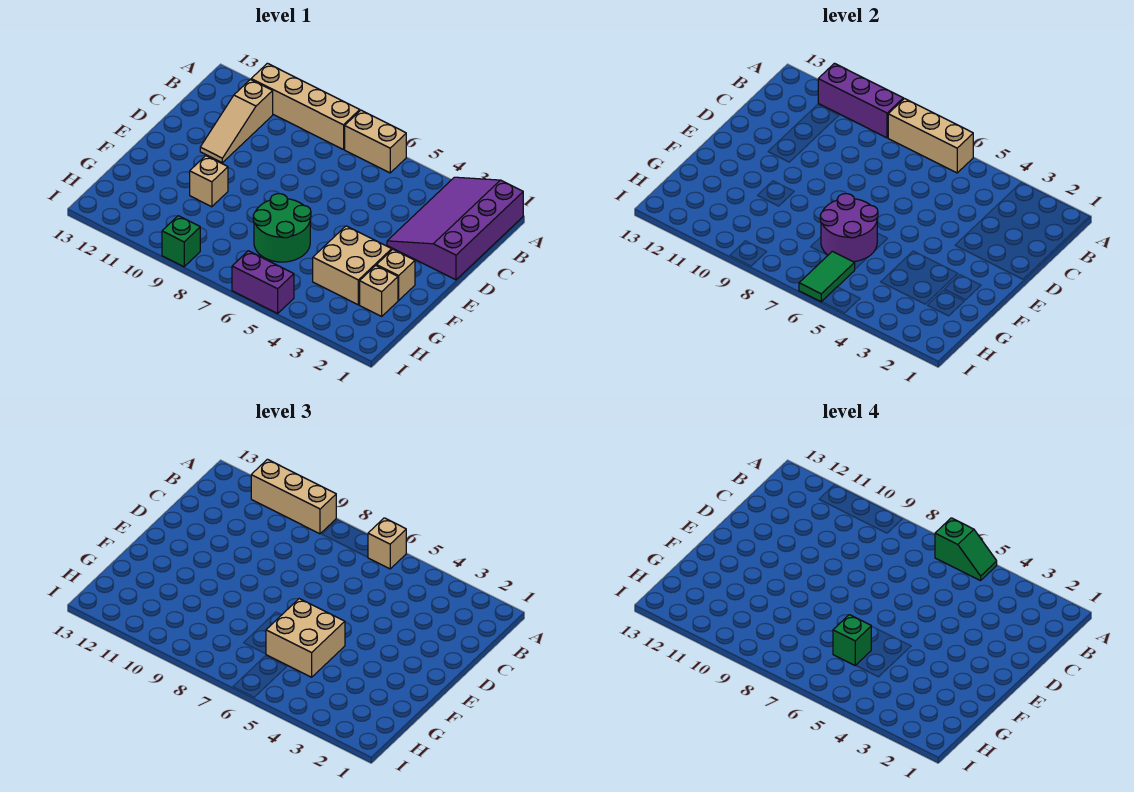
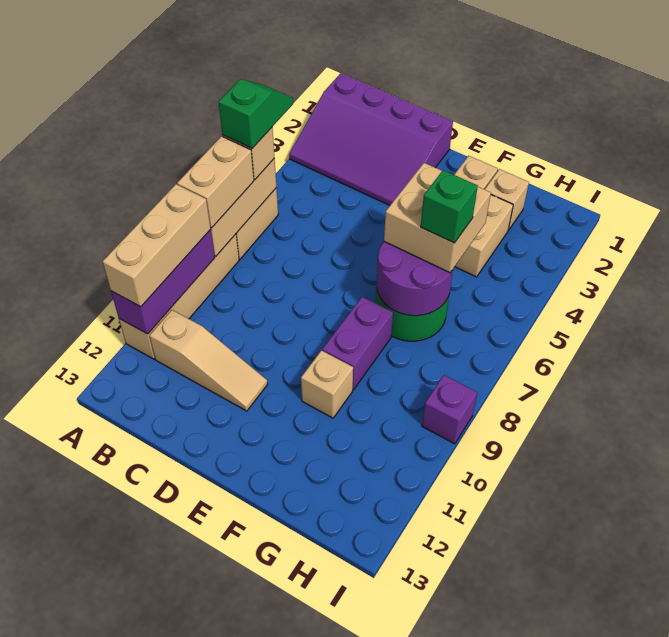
none -> tan brick A7:A8 level 3
green tile H6:I6 level 2 -> none
purple brick I5:I6 level 1 -> purple brick F8:F9 level 1
green brick I9 level 1 -> purple brick I9 level 1

